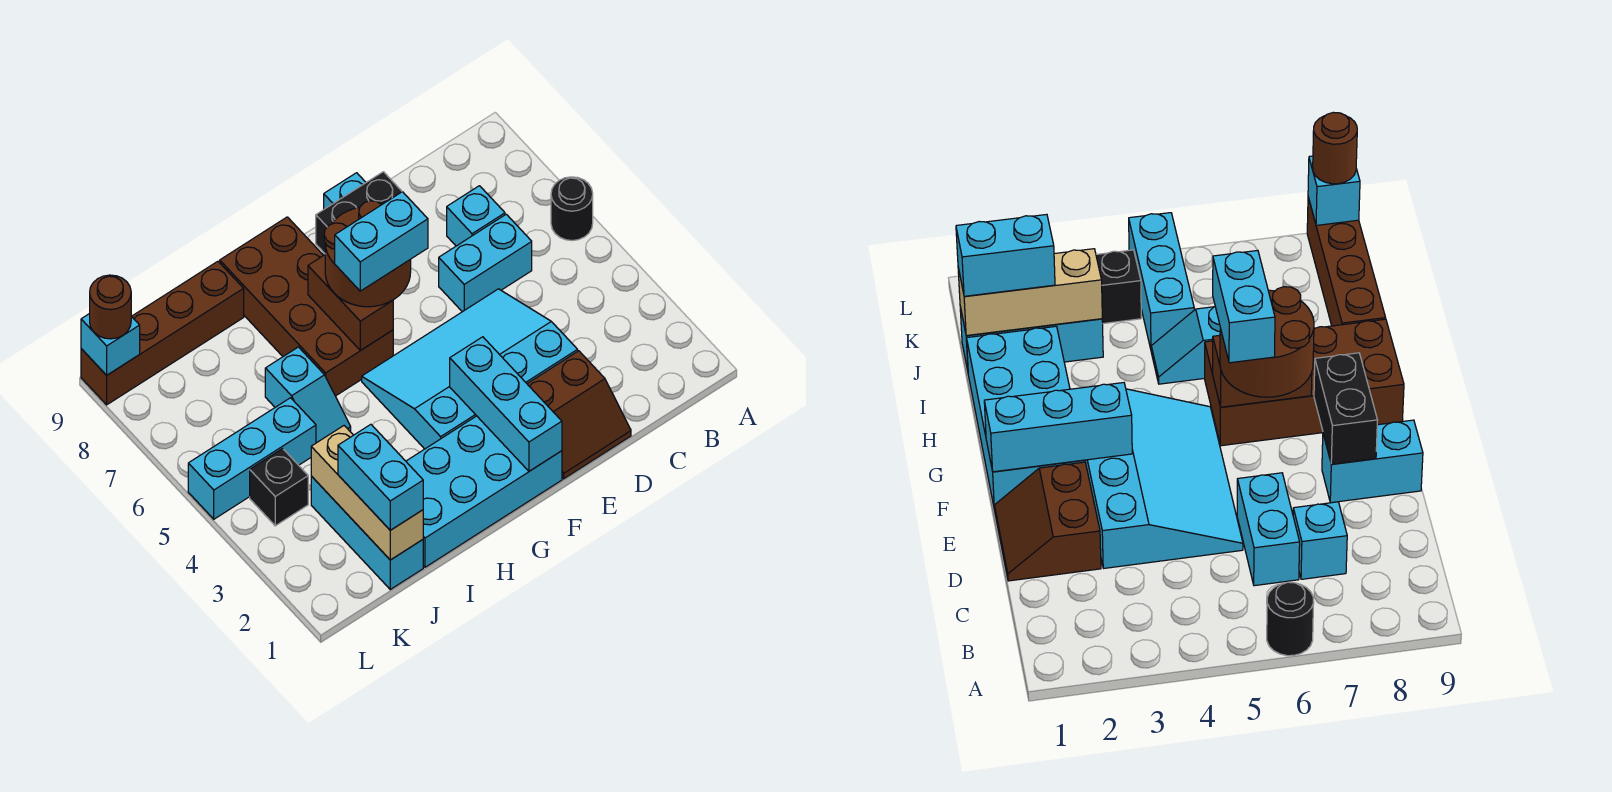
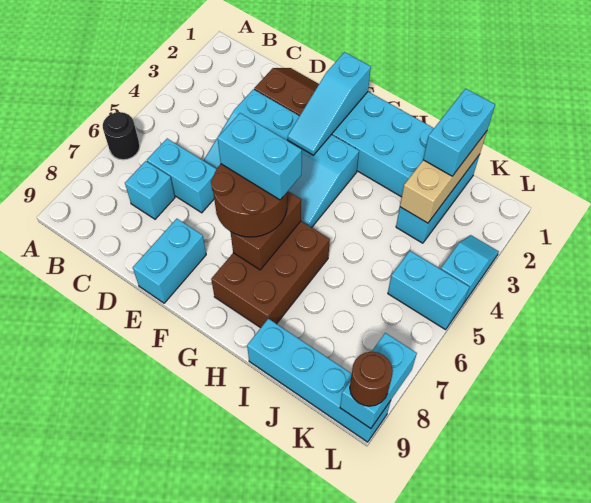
black brick E8:F8 level 2 -> none
cyan brick F1:F3 level 2 -> cyan slope F1:F3 level 2 top 1
brown brick G6:H9 level 1 -> brown brick G6:H8 level 1
cyan slope I5:I6 level 1 top 6 -> cyan slope L3:L4 level 1 top 4
brown brick I9:L9 level 1 -> cyan brick I9:L9 level 1
cyan brick J5:L5 level 1 -> cyan brick K5:L5 level 1
black brick K4 level 1 -> none
cyan brick L9 level 2 -> cyan brick L8:L9 level 2

